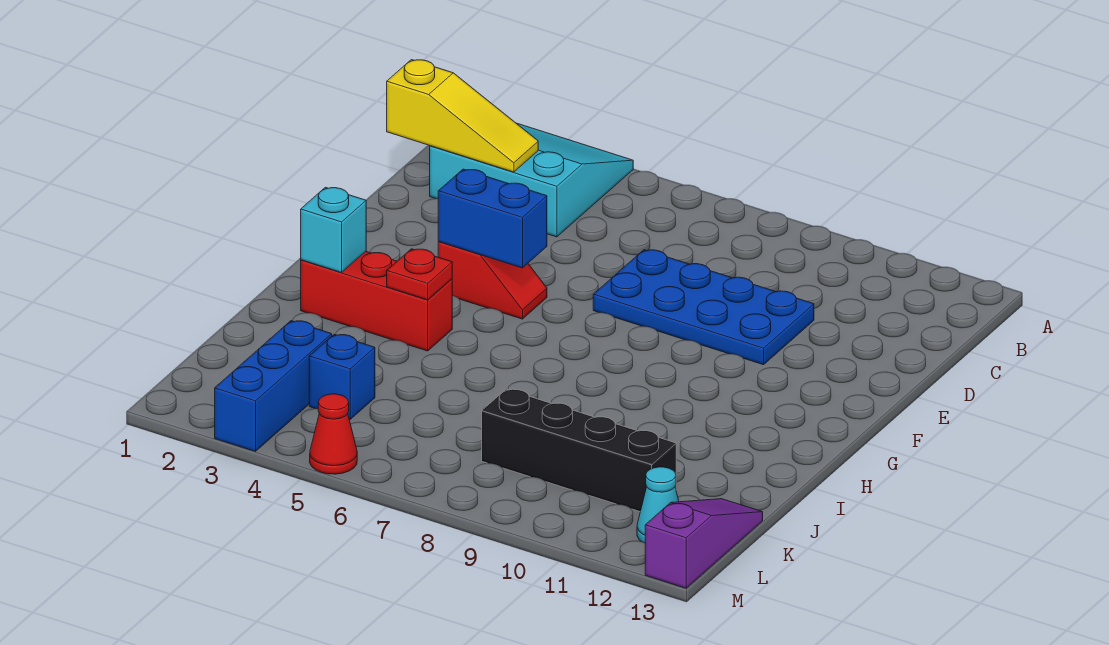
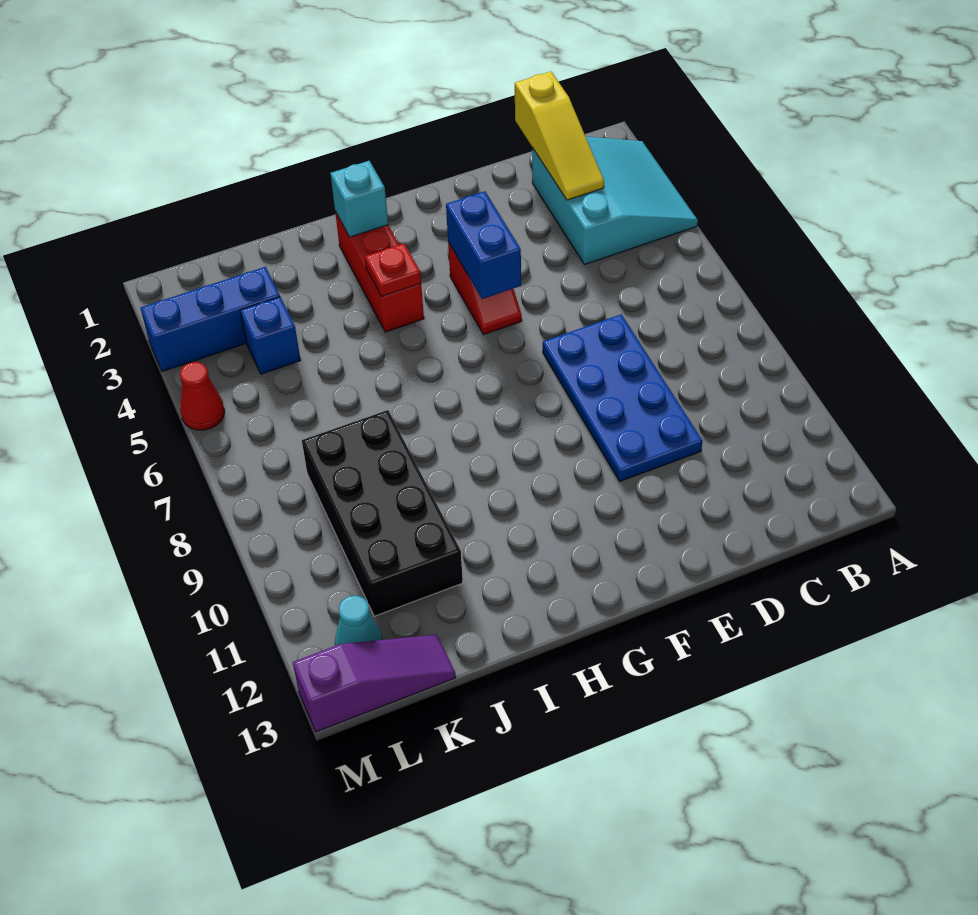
black brick K8:K11 level 1 -> black brick J8:K11 level 1

